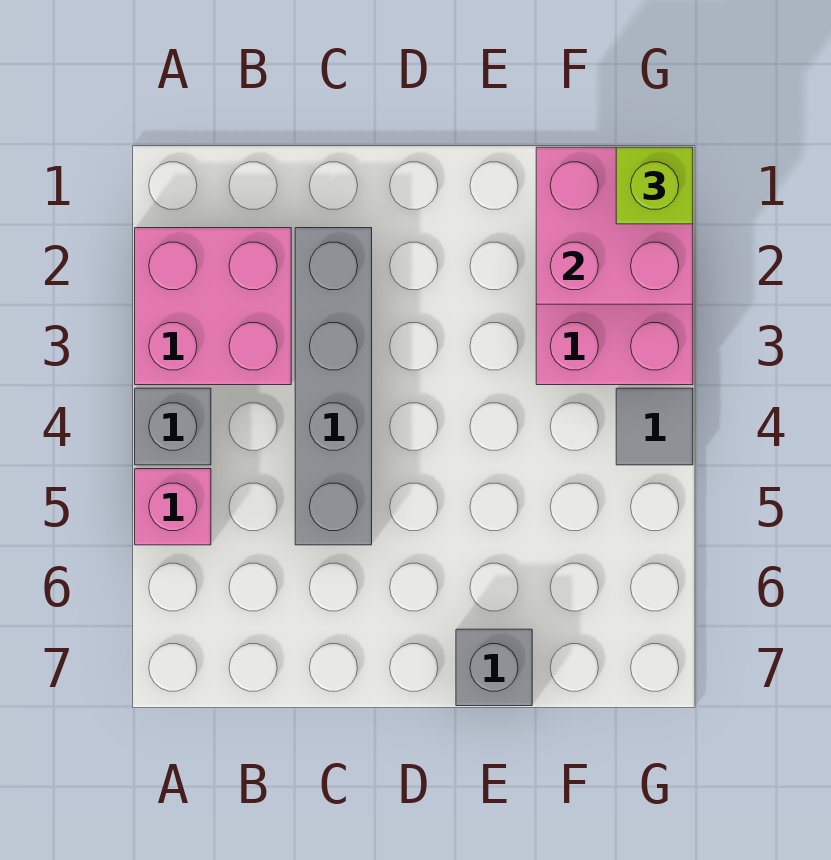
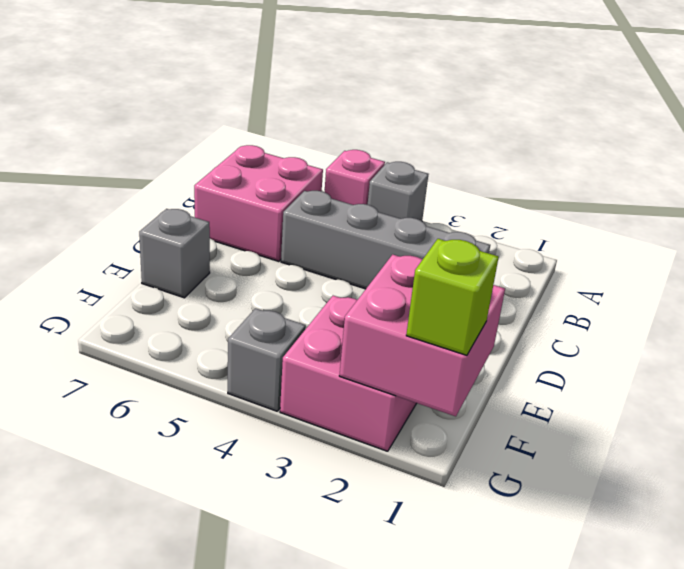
pink brick A2:B3 level 1 -> pink brick B6:C7 level 1
grey tile G4 level 1 -> grey brick G4 level 1

